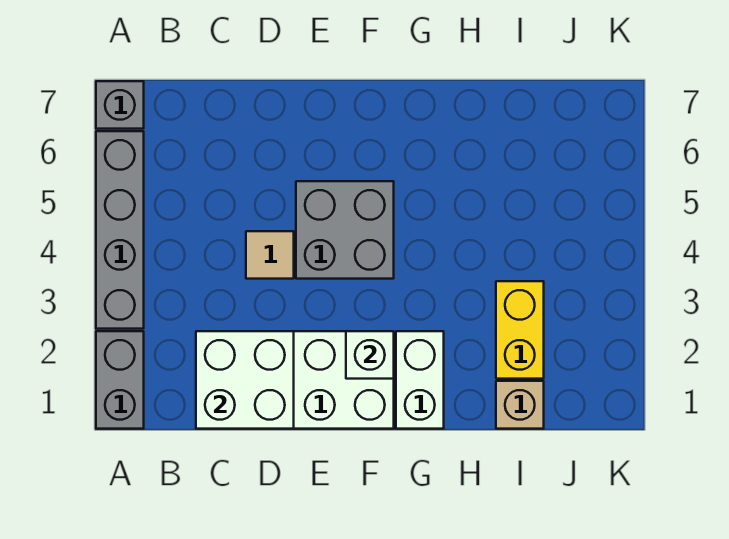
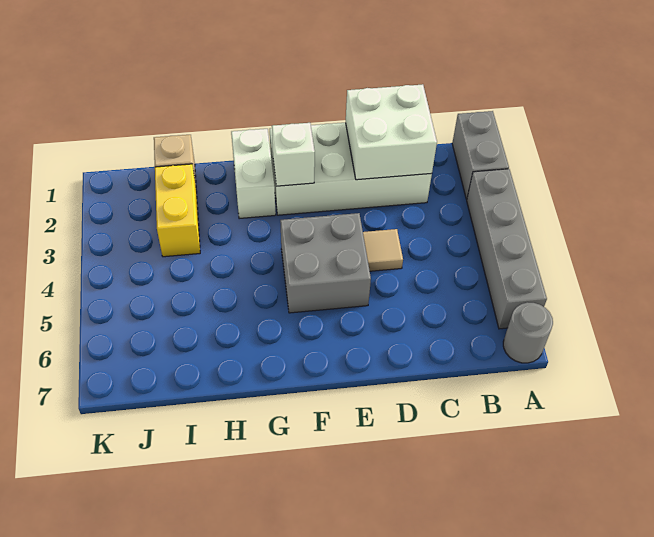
grey brick A7 level 1 -> grey round brick A7 level 1

